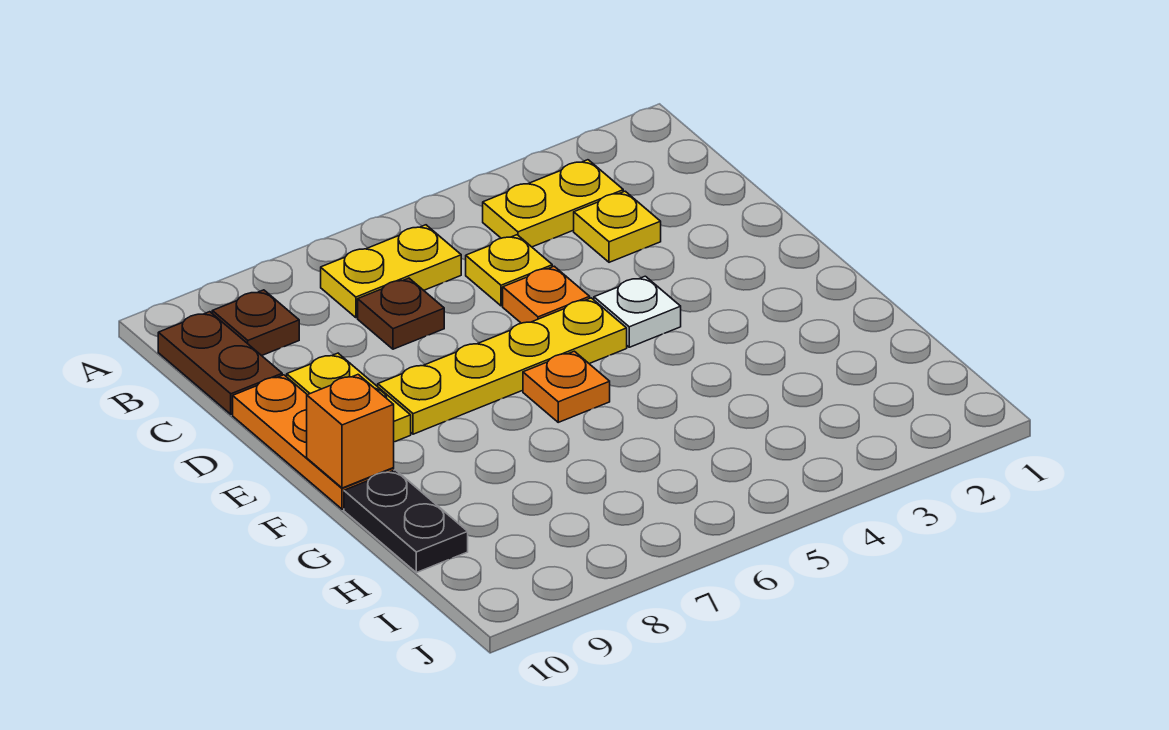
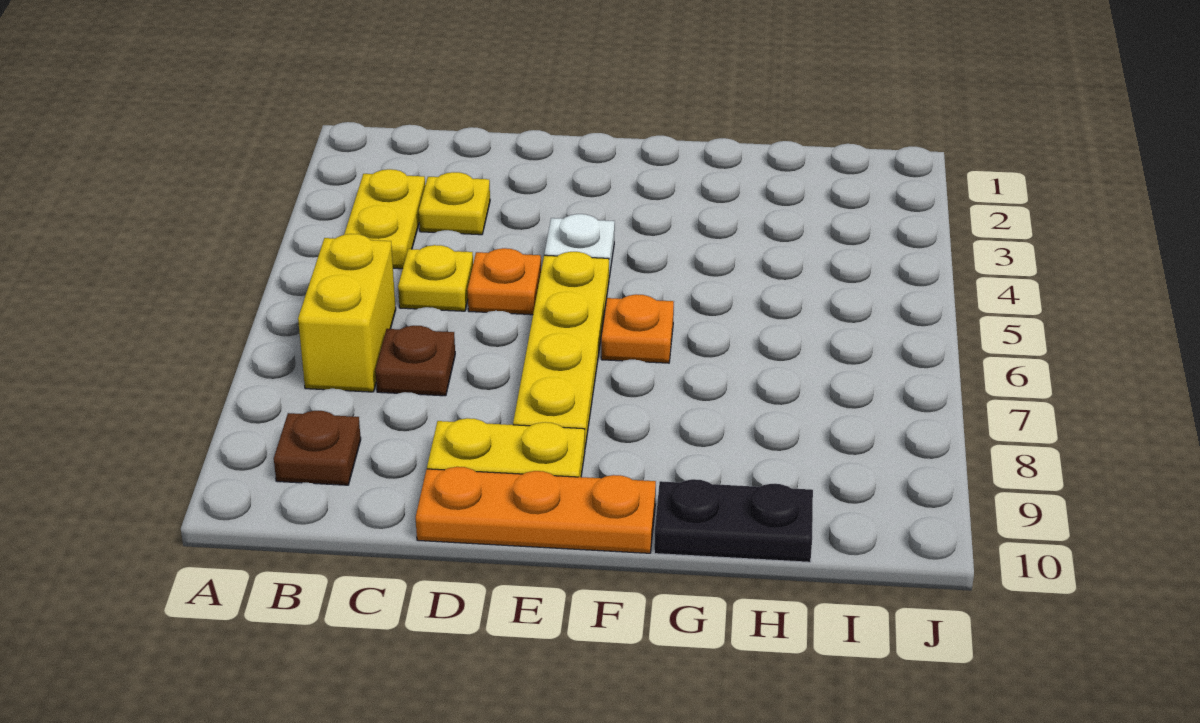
yellow plate B6:B7 level 1 -> yellow brick B6:B7 level 1
brown plate B10:C10 level 1 -> none
orange brick F10 level 2 -> none

